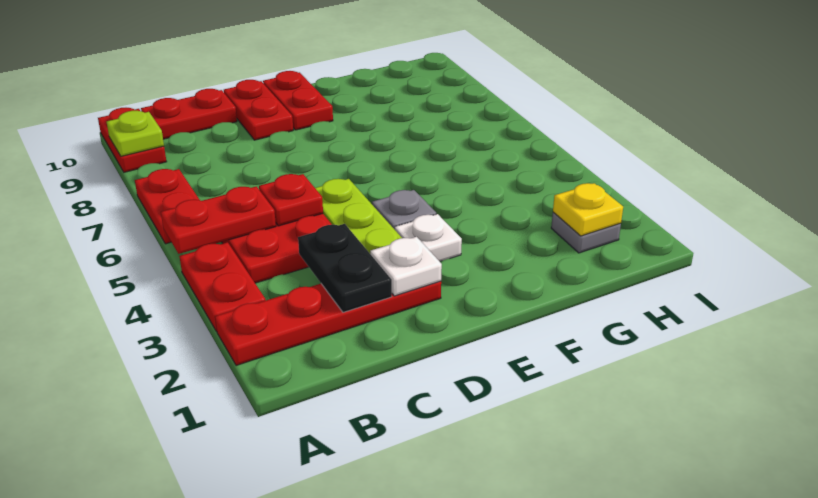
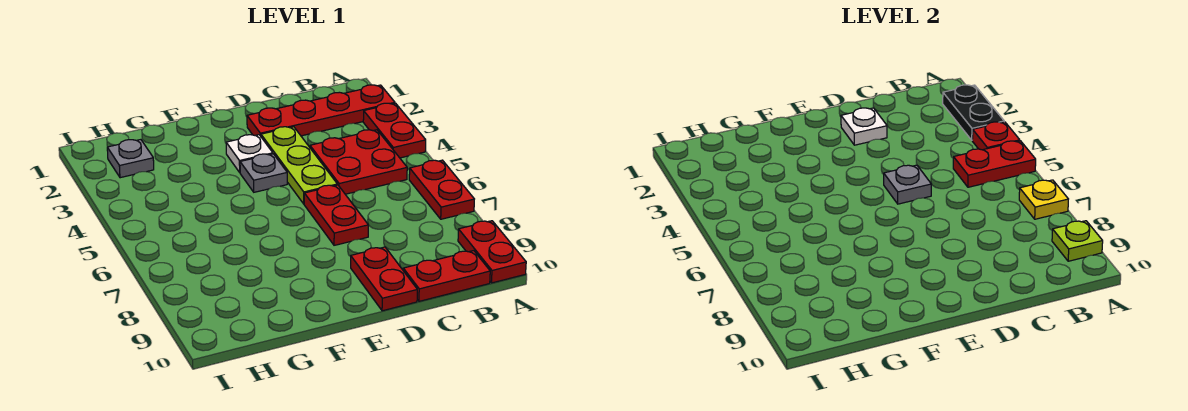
black plate C2:C3 level 2 -> black plate A2:A3 level 2
red plate C5 level 2 -> red plate A4 level 2
none -> grey plate D5 level 2
red plate E9:E10 level 1 -> red plate D6:D7 level 1
yellow plate H2 level 2 -> yellow plate A7 level 2

